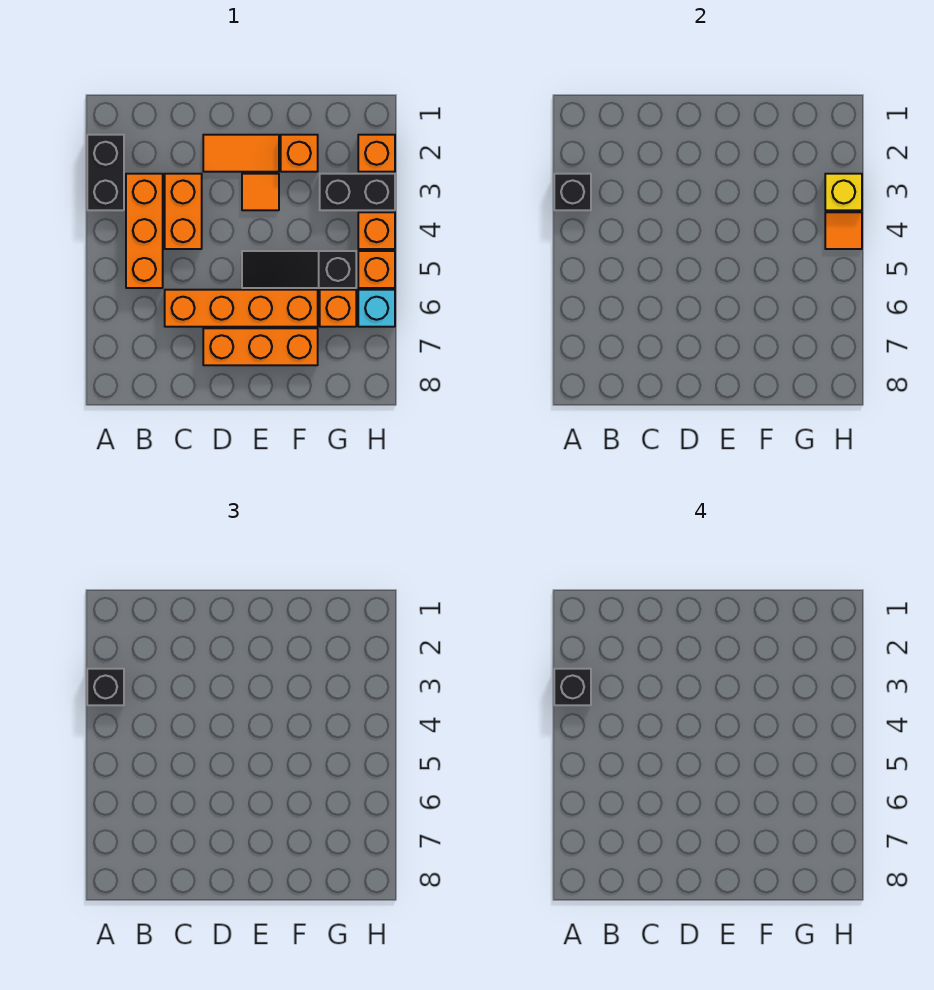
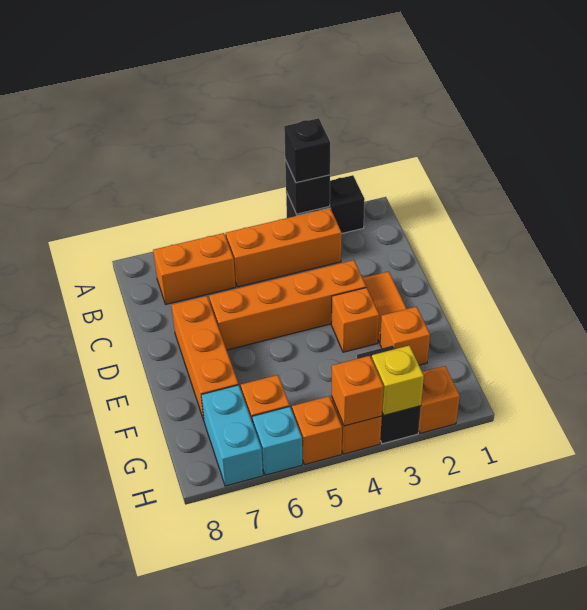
black brick A3 level 4 -> none
orange brick C3:C4 level 1 -> orange brick B6:B7 level 1
orange brick C6:F6 level 1 -> orange brick D3:D6 level 1
orange tile E3 level 1 -> orange brick E3 level 1
black slope E5:G5 level 1 top G -> none
none -> cyan brick G7:H7 level 1
orange tile H4 level 2 -> orange brick H4 level 2

